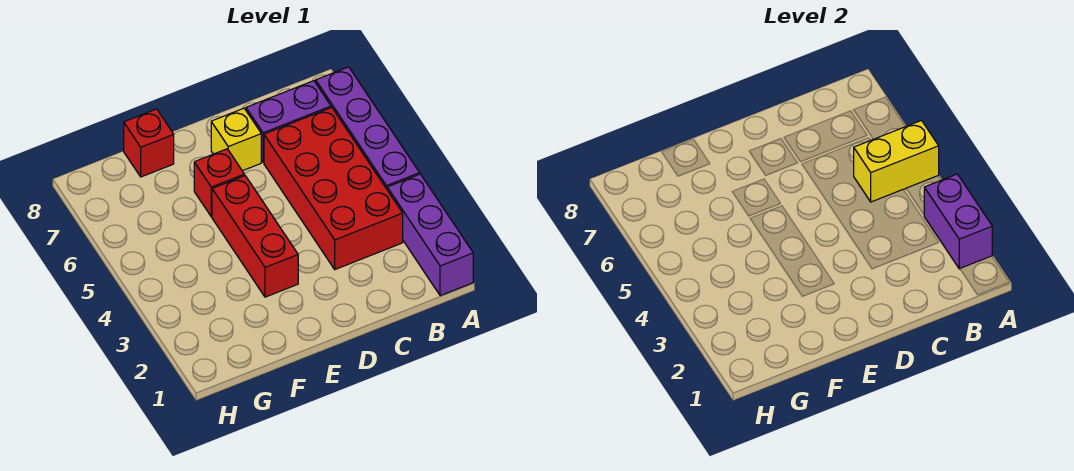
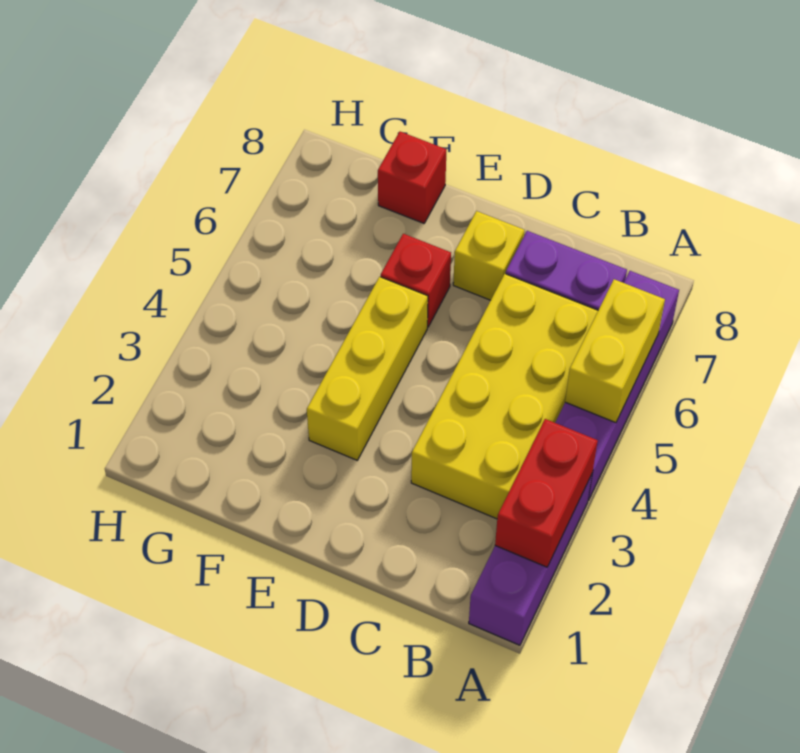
purple brick A2:A3 level 2 -> red brick A2:A3 level 2
yellow brick A5:B5 level 2 -> yellow brick A5:A6 level 2
red brick B3:C6 level 1 -> yellow brick B3:C6 level 1
red brick E3:E5 level 1 -> yellow brick E3:E5 level 1

